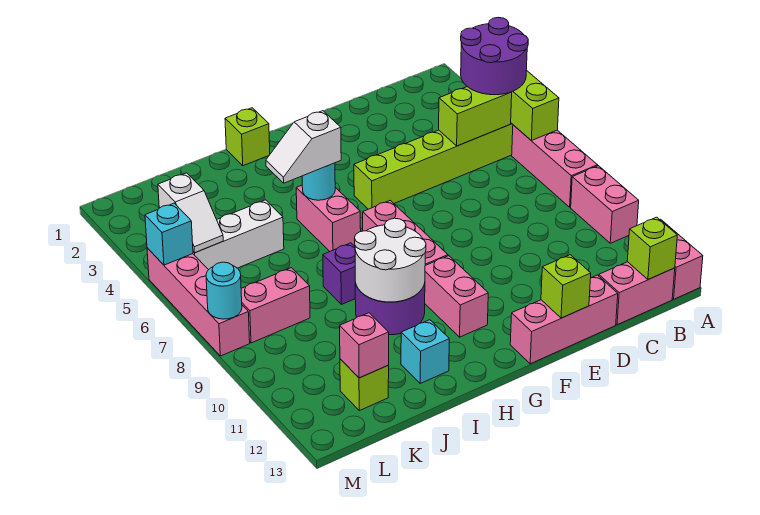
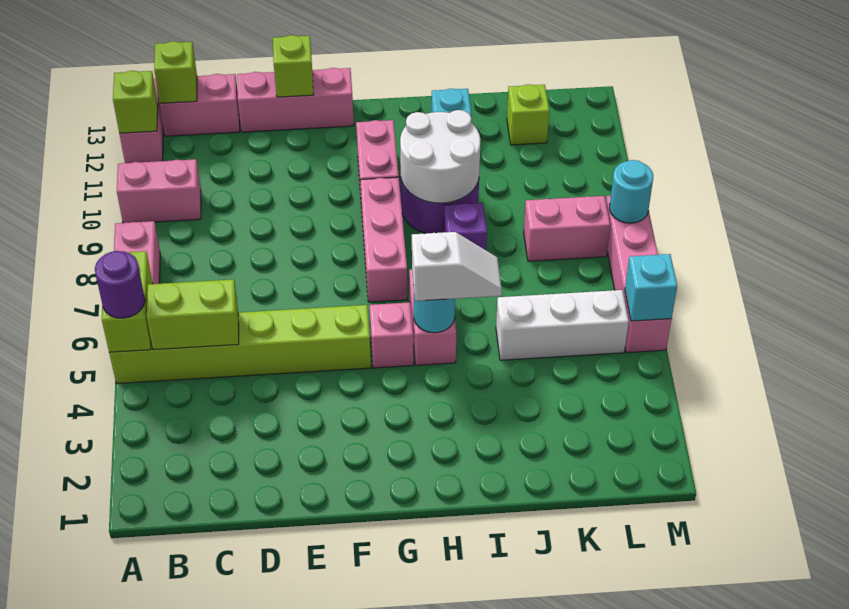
purple round brick A4:B5 level 3 -> purple round brick A5 level 3
pink brick A9:A10 level 1 -> pink brick A10:B10 level 1
lime brick H1 level 1 -> lime brick A12 level 2
pink brick K12 level 2 -> pink brick G5 level 1
white slope L4:L5 level 2 top 4 -> none

